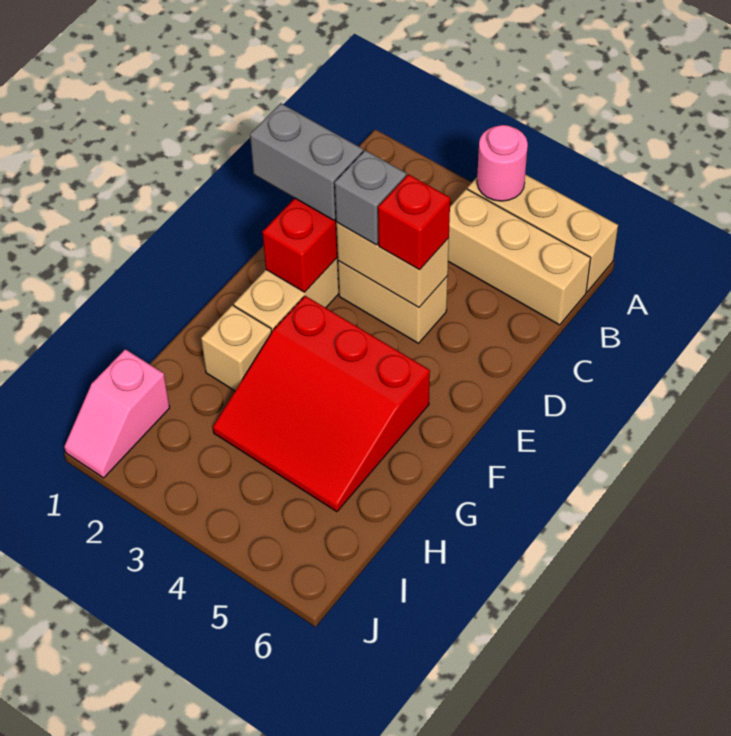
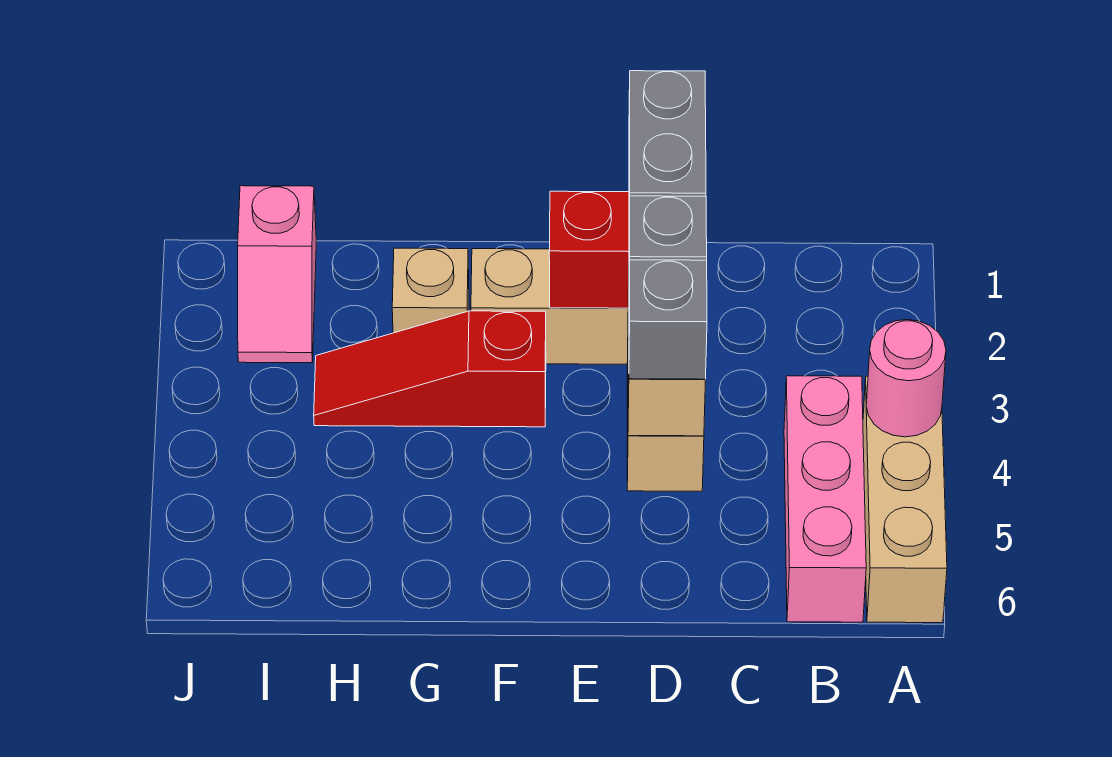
tan brick B4:B6 level 1 -> pink brick B4:B6 level 1
red brick D4 level 3 -> grey brick D4 level 3
red slope F3:H5 level 1 top F -> red slope F3:H3 level 1 top F
pink slope I1:J1 level 1 top I -> pink slope I1:I2 level 1 top 1

